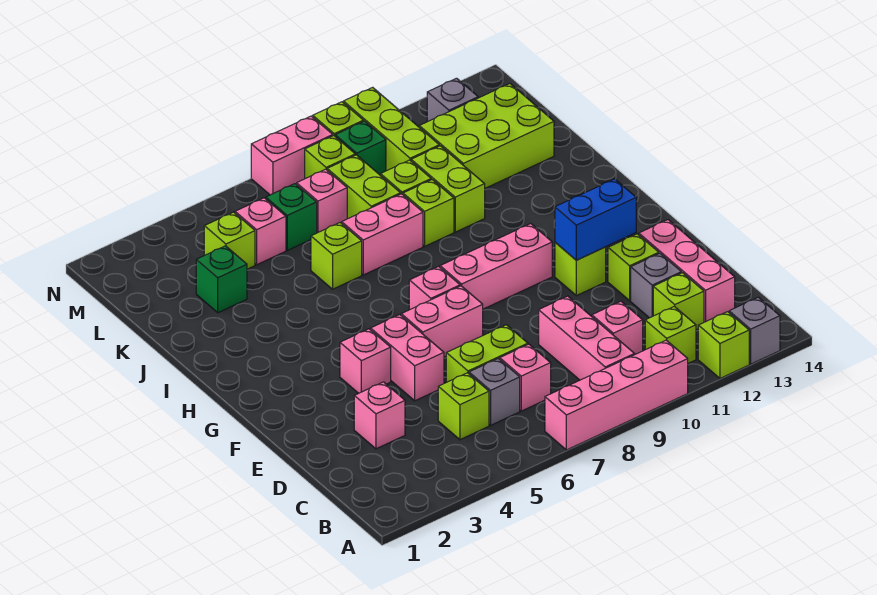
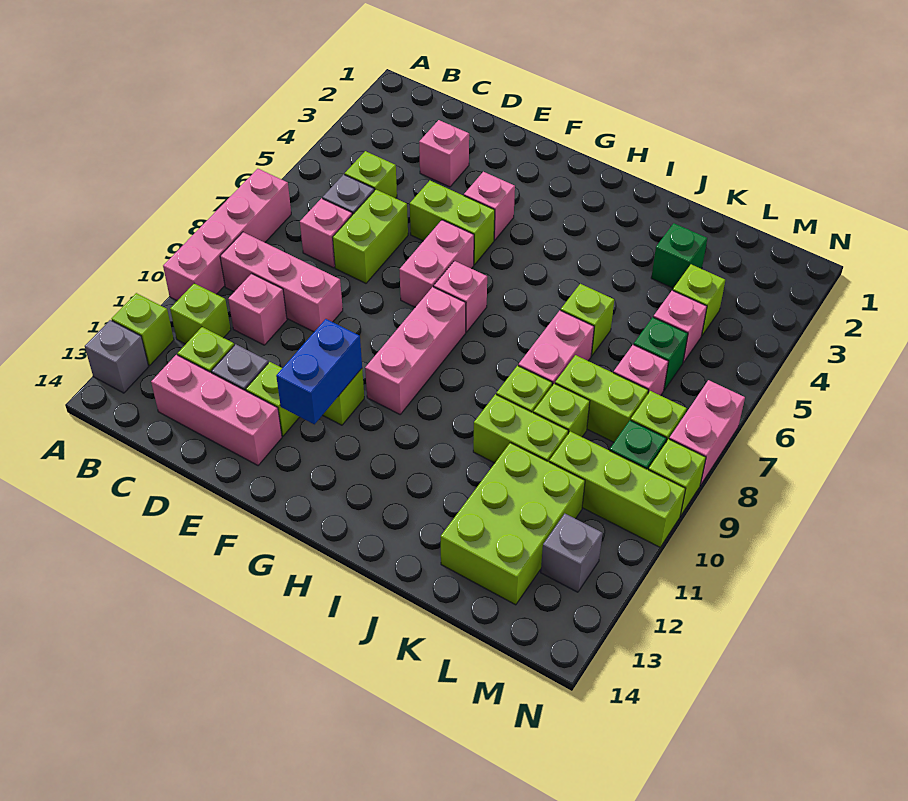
pink brick E5:F5 level 1 -> lime brick E5:F5 level 1

